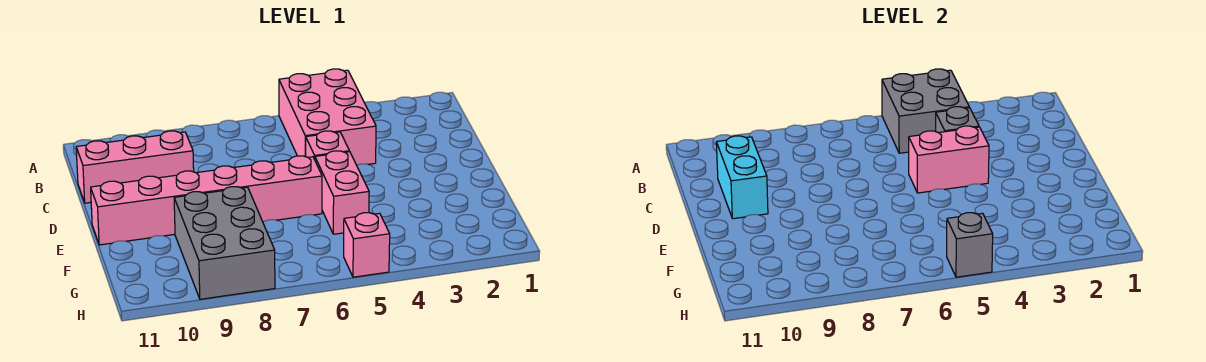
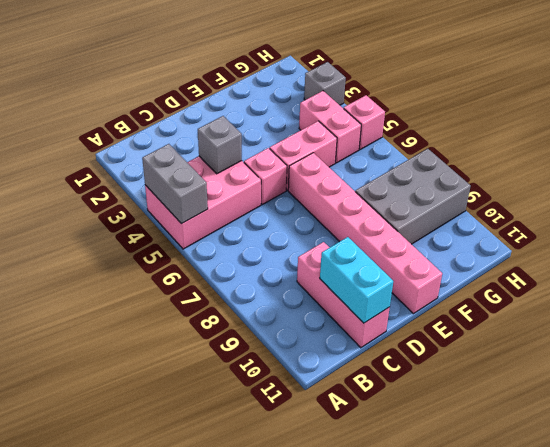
grey brick A4:B5 level 2 -> grey brick A4:A5 level 2
cyan brick C10:D10 level 2 -> cyan brick C10:C11 level 2
pink brick D4:D5 level 2 -> pink brick G4:G5 level 1
grey brick H5 level 2 -> grey brick H3 level 1

